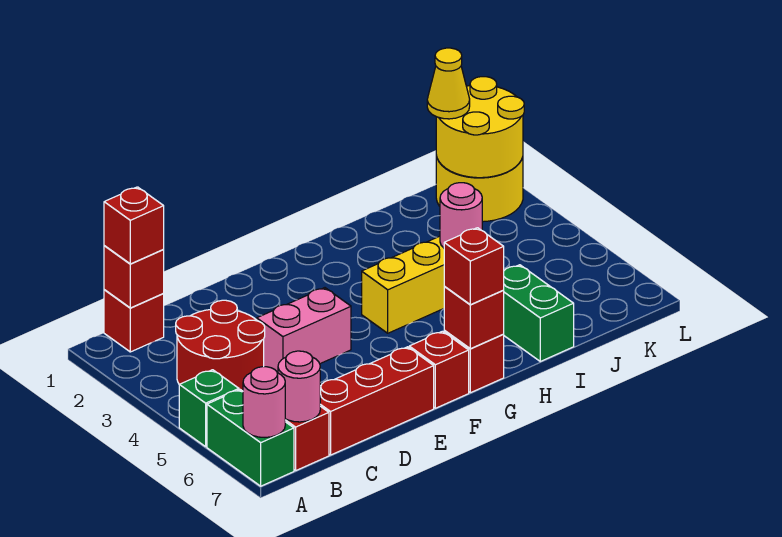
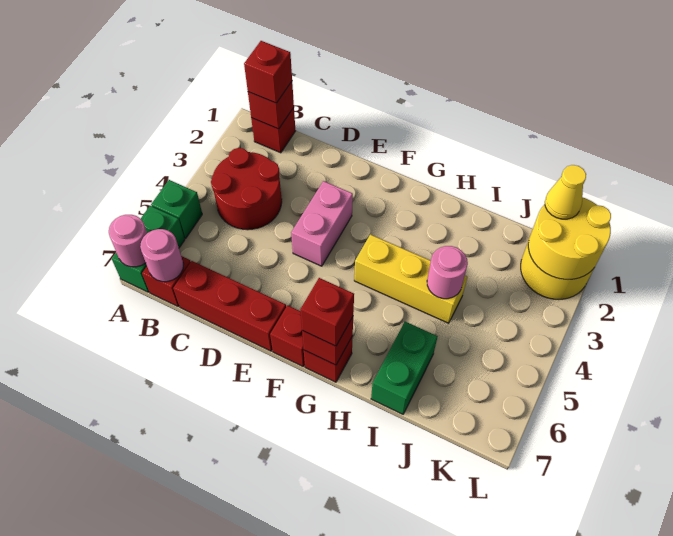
pink brick D4:E4 level 1 -> pink brick E3:E4 level 1

